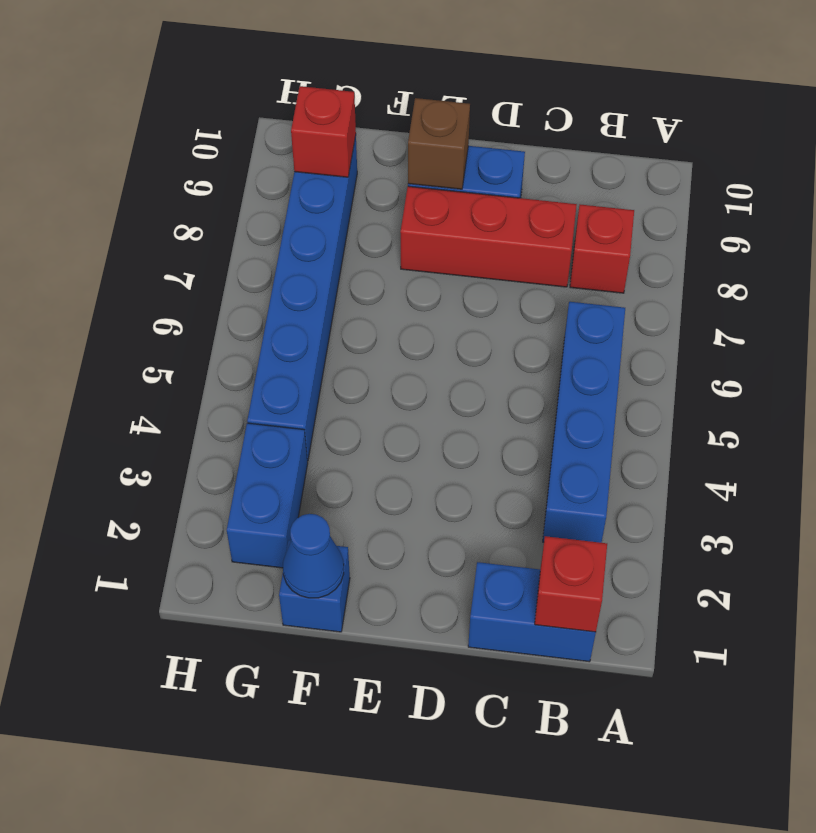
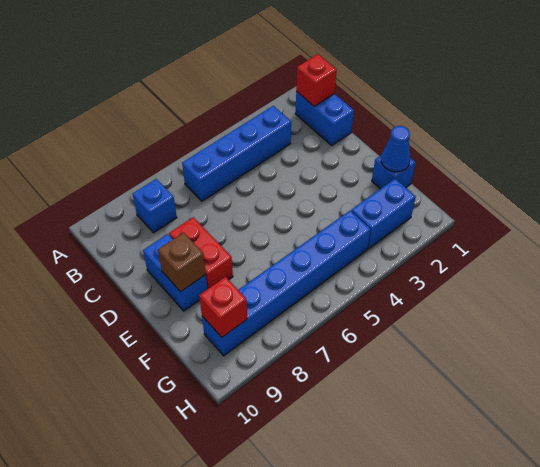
red brick B8 level 1 -> blue brick B8 level 1
red brick C8:E8 level 1 -> red brick D8:E8 level 1

